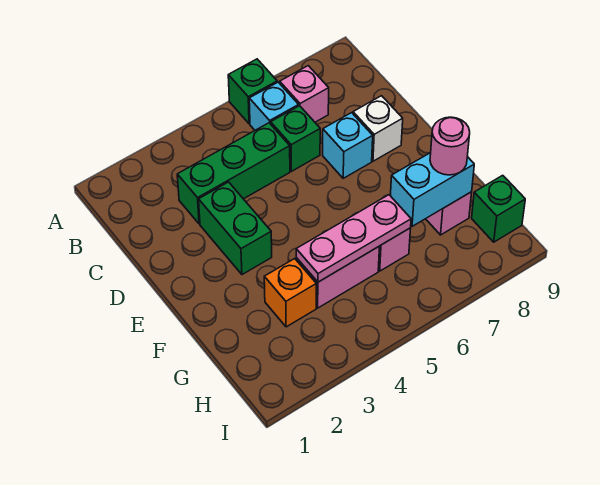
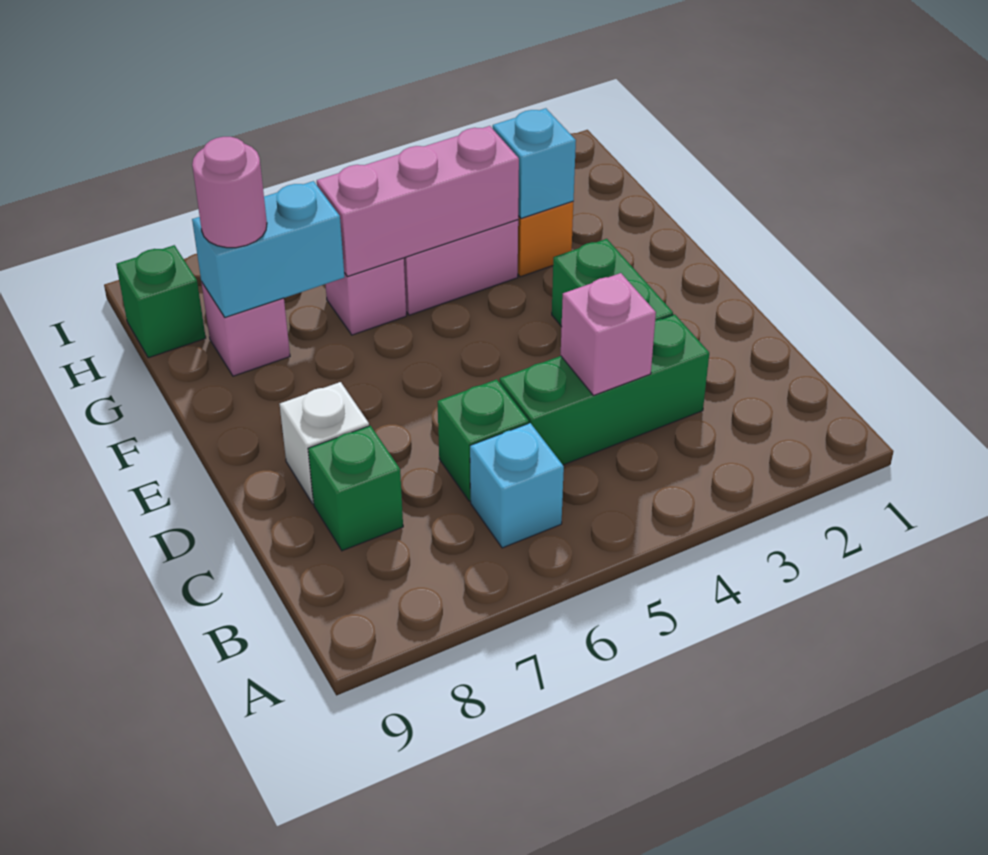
green brick A6 level 1 -> green brick C8 level 1
pink brick B7 level 1 -> pink brick C4 level 2
cyan brick D7 level 1 -> cyan brick G3 level 2
pink plate G4:G6 level 2 -> pink brick G4:G6 level 2

